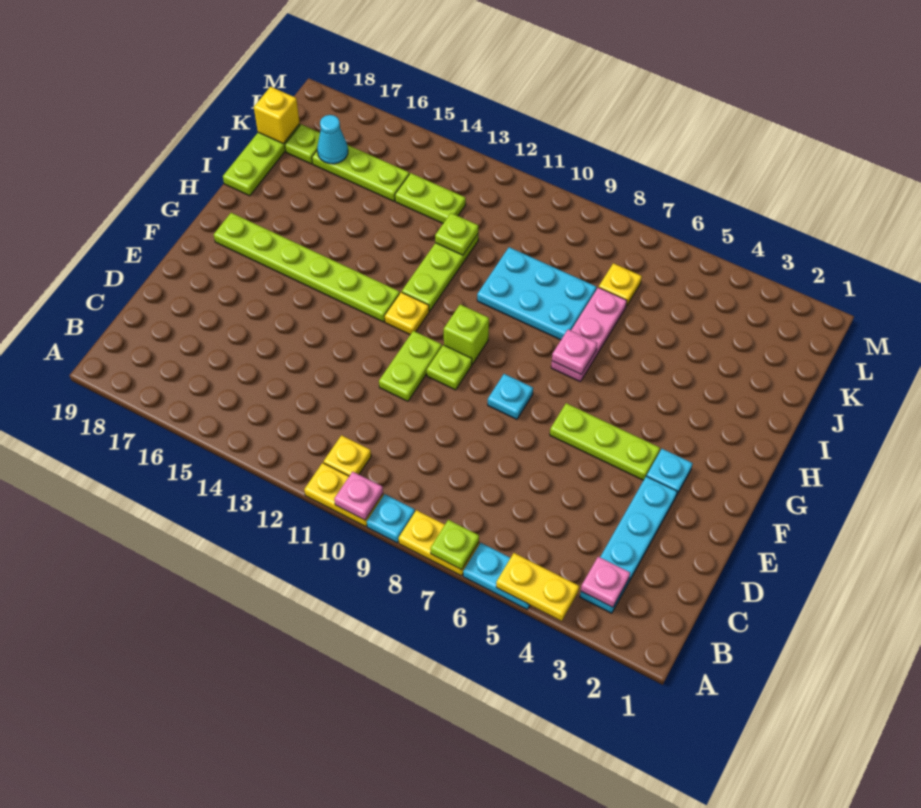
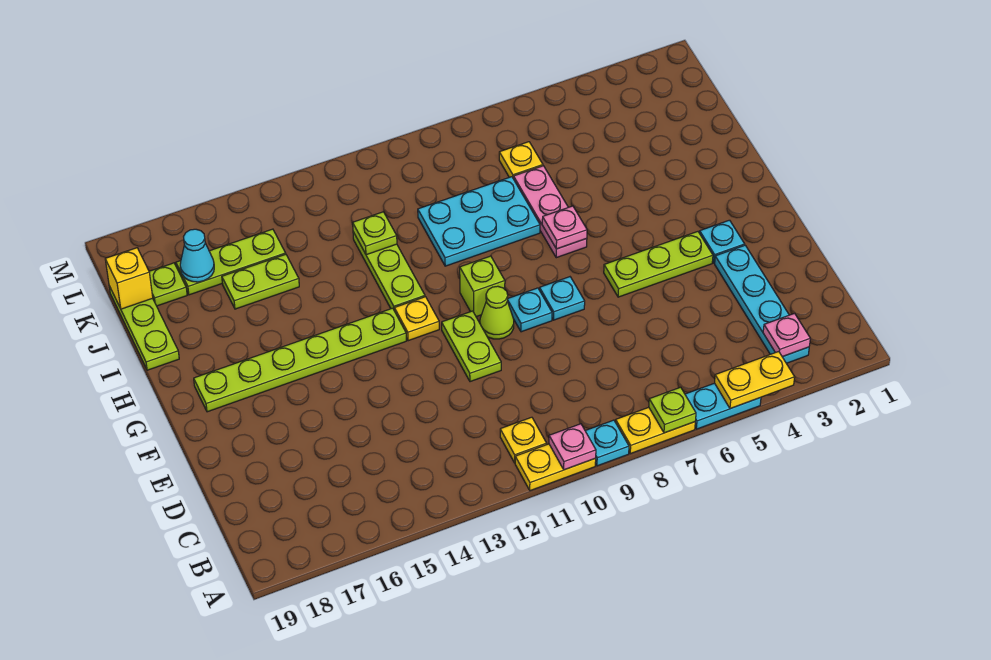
none -> cyan plate F9 level 1
lime plate F10 level 1 -> lime cone F10 level 1
lime plate K13:K14 level 1 -> lime plate J15:J16 level 1

